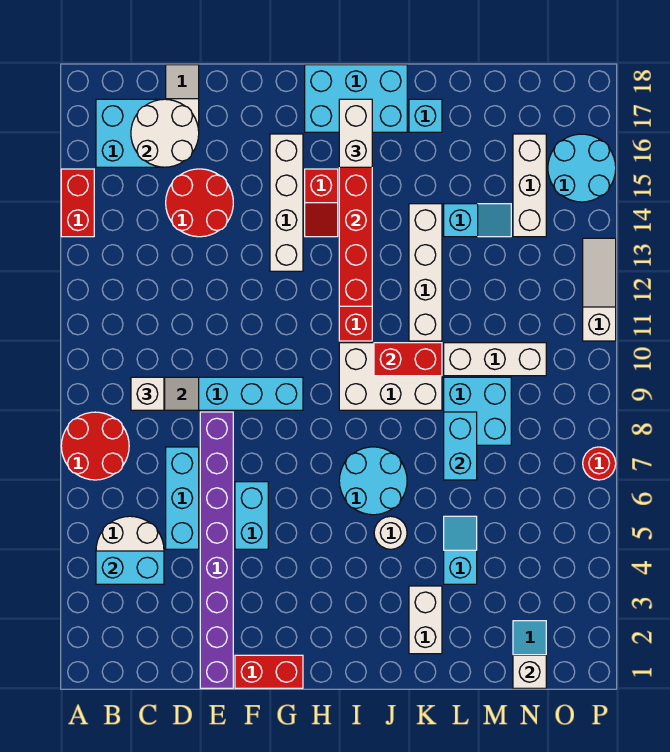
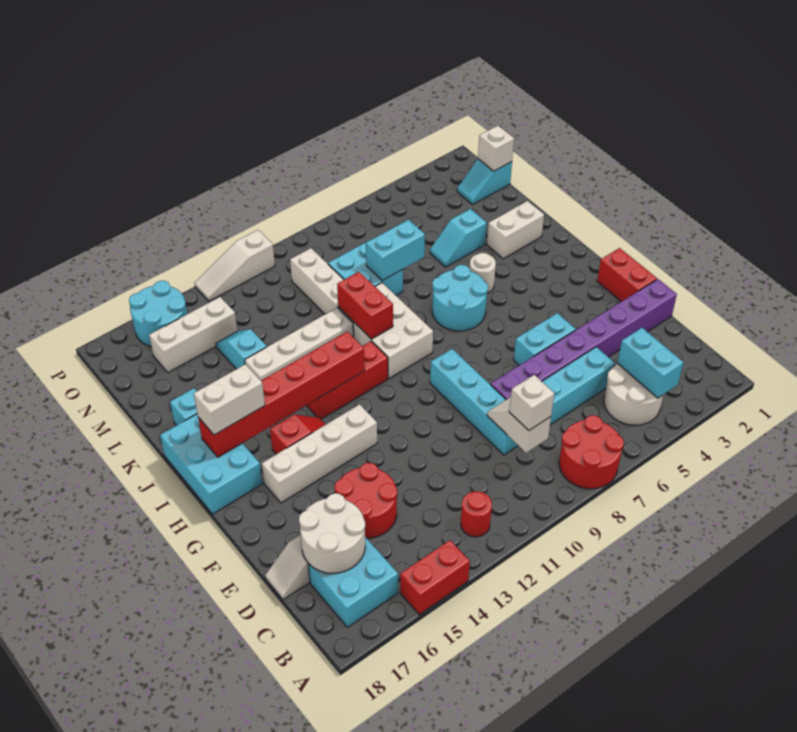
red round brick P7 level 1 -> red round brick B12 level 1

